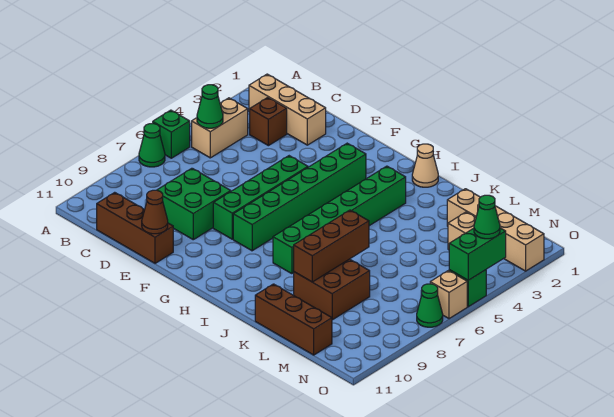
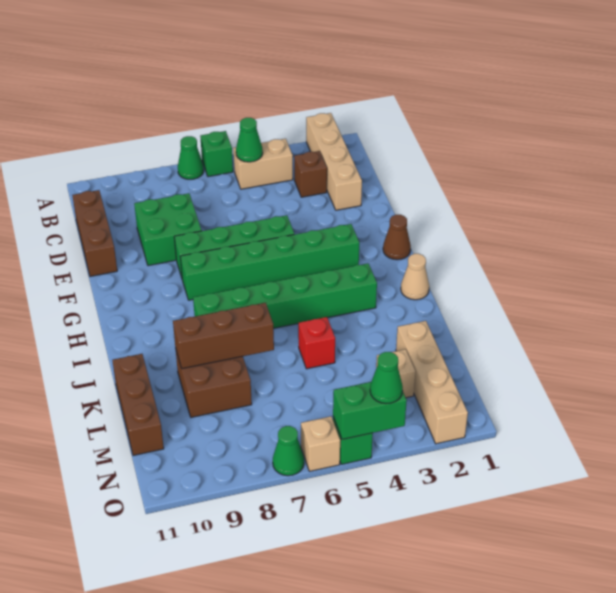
tan brick B2:D2 level 1 -> tan brick A2:D2 level 1
brown cone E11 level 2 -> brown cone G1 level 1
none -> red brick K5 level 1

